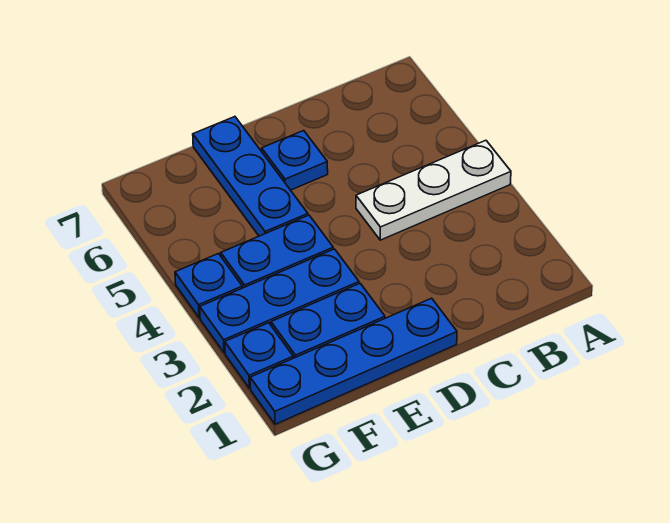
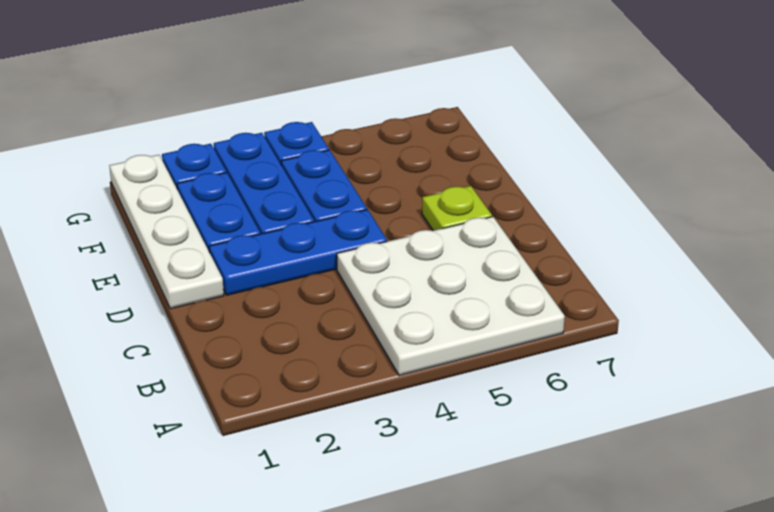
white plate A4:C4 level 1 -> white plate A4:C6 level 1
blue plate D1:G1 level 1 -> white plate D1:G1 level 1
blue plate D6 level 1 -> lime plate D6 level 1
blue plate E5:E7 level 1 -> blue plate D2:D4 level 1

